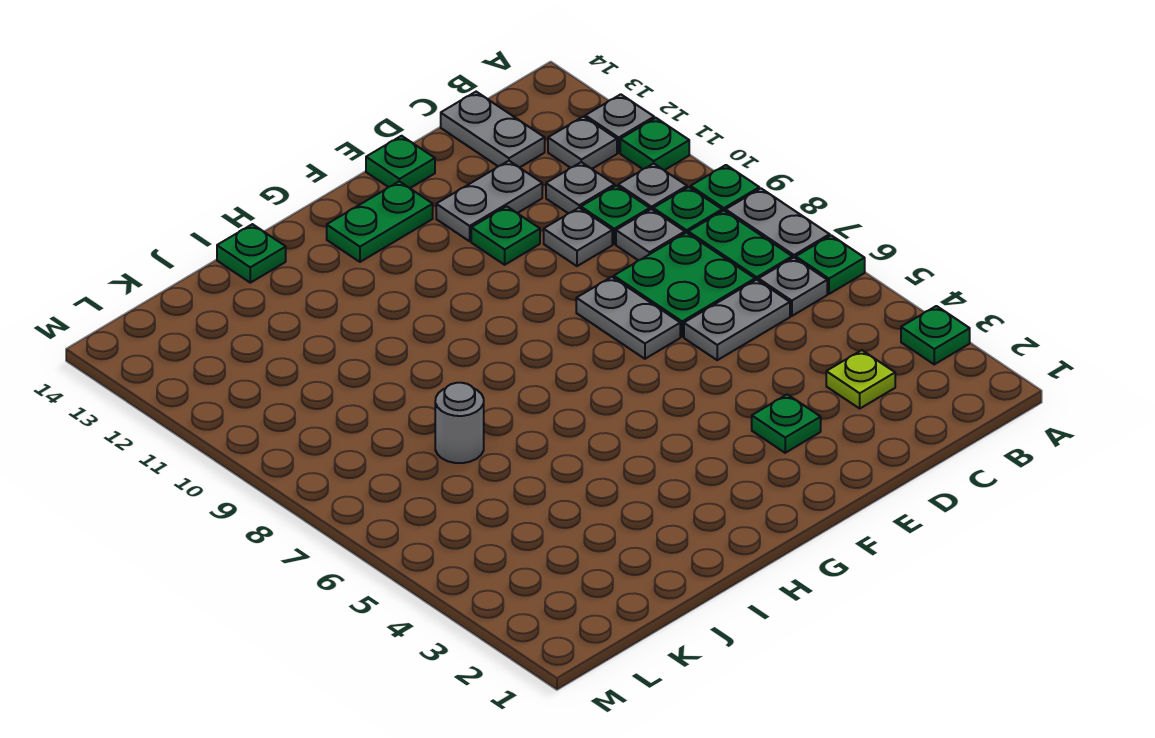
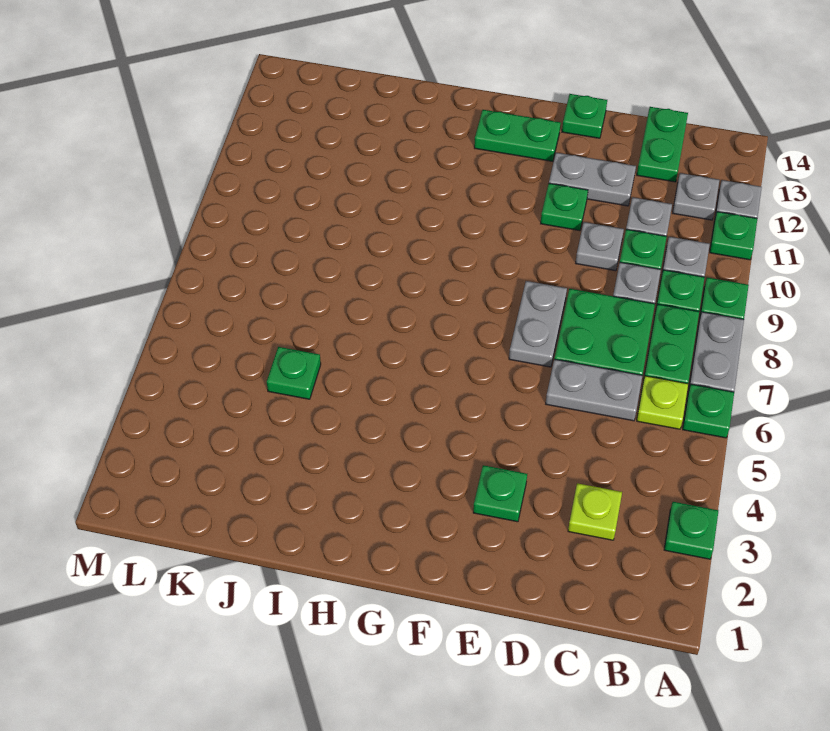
grey plate B6 level 1 -> lime plate B6 level 1
grey plate C13:C14 level 1 -> green plate C13:C14 level 1
green plate I14 level 1 -> green plate J5 level 1
grey round brick J7 level 1 -> none

